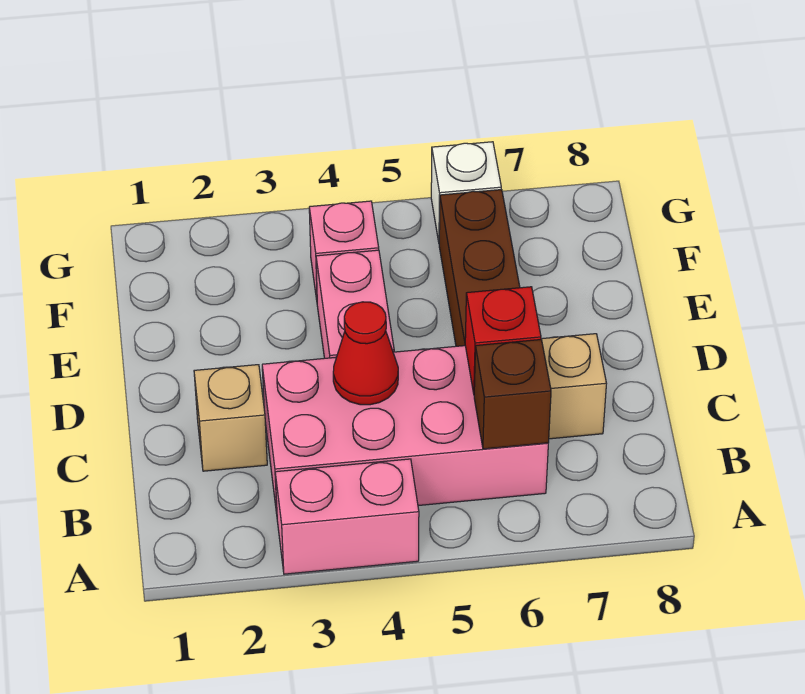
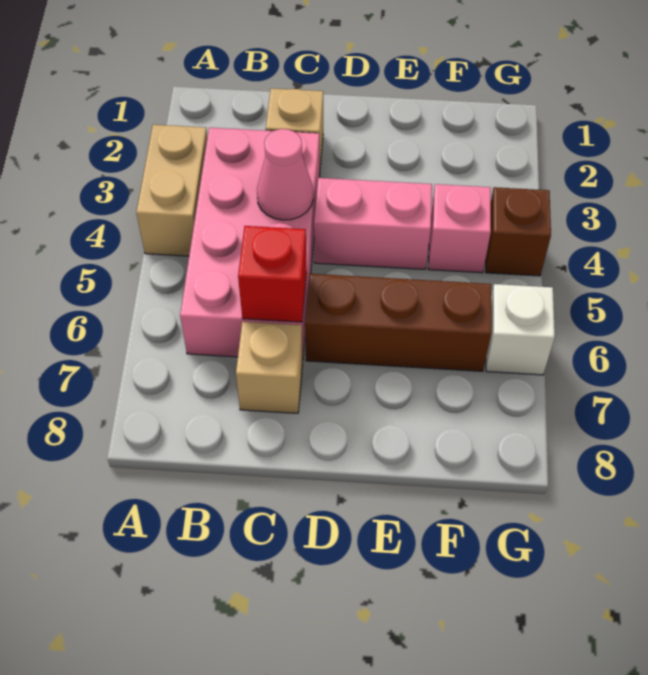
pink brick A3:A4 level 1 -> tan brick A3:A4 level 1
brown brick B6 level 2 -> brown brick G4 level 1
red cone C4 level 2 -> pink cone C4 level 2

